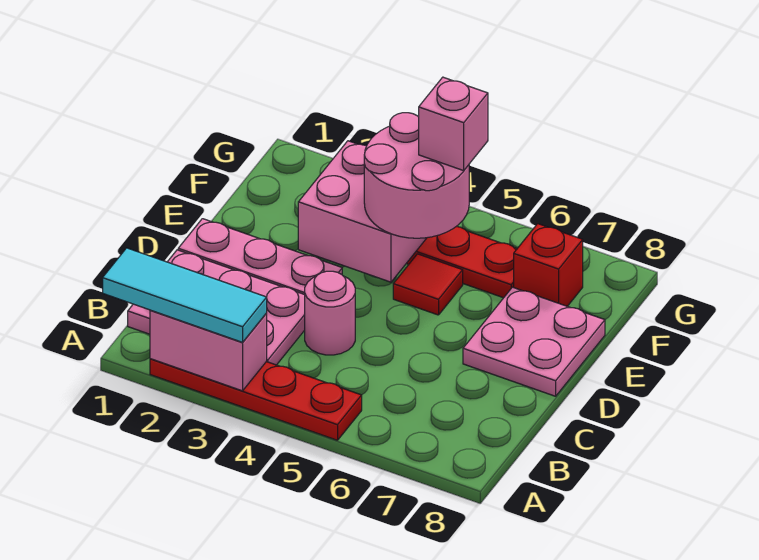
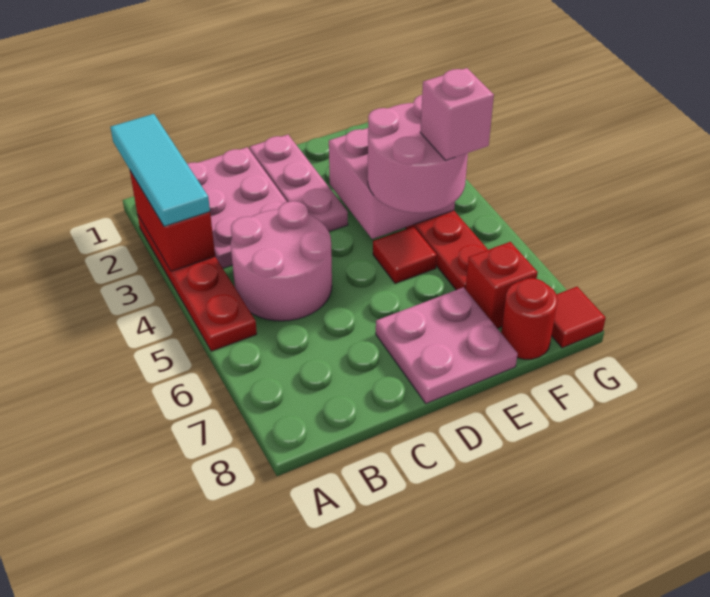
pink brick A2:A3 level 2 -> red brick A2:A3 level 2
pink round brick C4 level 1 -> pink round brick B4:C5 level 1
none -> red round brick F8 level 1
none -> red tile G8 level 1

